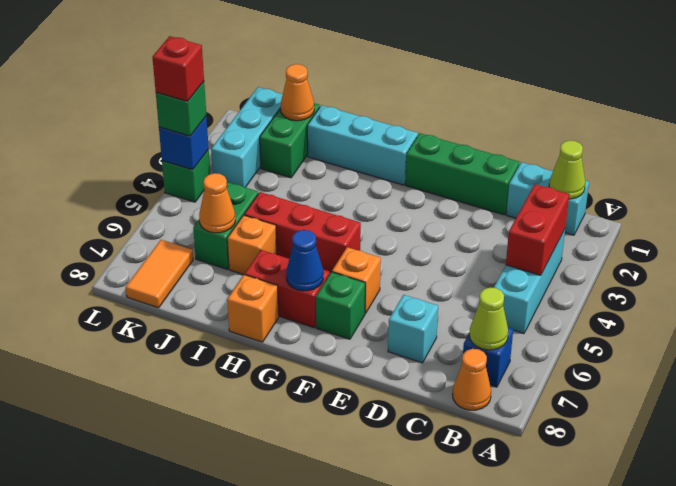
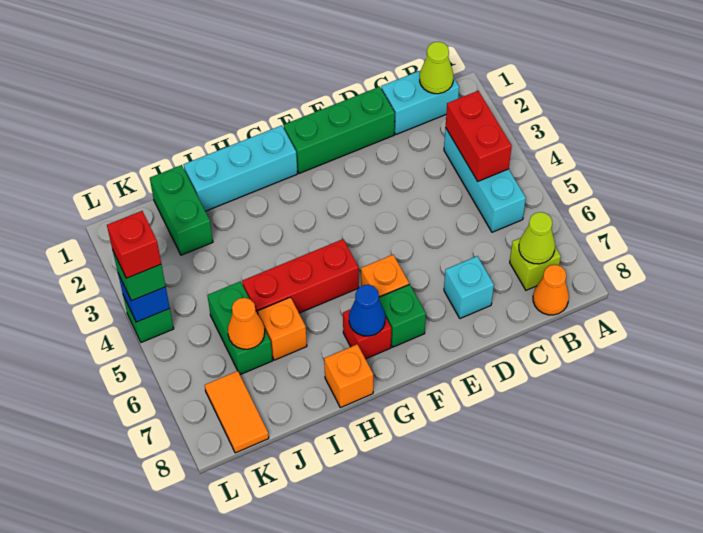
blue brick B7 level 1 -> lime brick B7 level 1
red brick G7:H7 level 1 -> red brick G7 level 1
orange cone J1 level 2 -> none
cyan brick K1:K3 level 1 -> none

